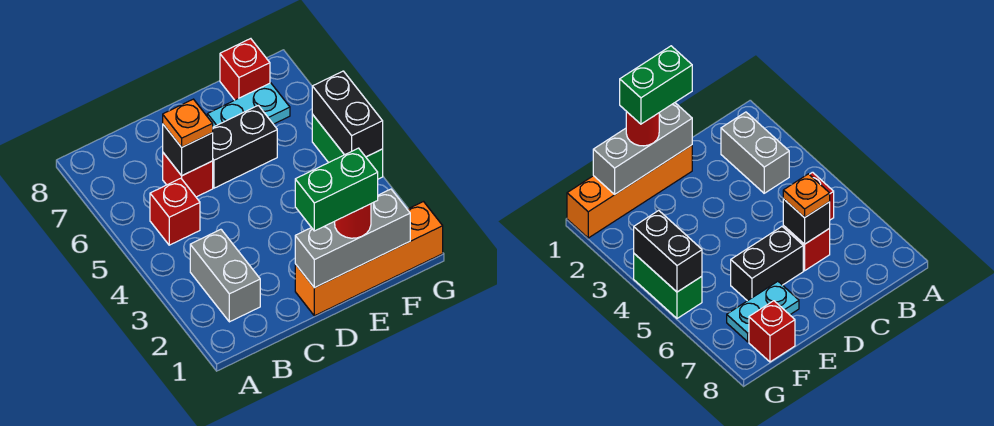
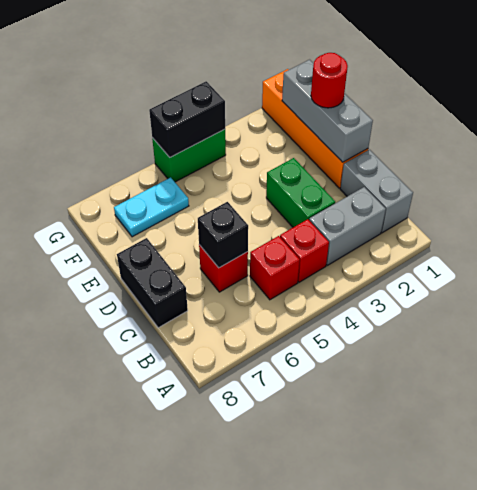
none -> grey brick B1:C1 level 1
orange plate C6 level 3 -> none
green brick D1:E1 level 4 -> green brick C3:D3 level 1
black brick D6:E6 level 1 -> black brick C8:D8 level 1
cyan plate E7:F7 level 1 -> cyan plate F6:F7 level 1
red brick F8 level 1 -> red brick B4 level 1

